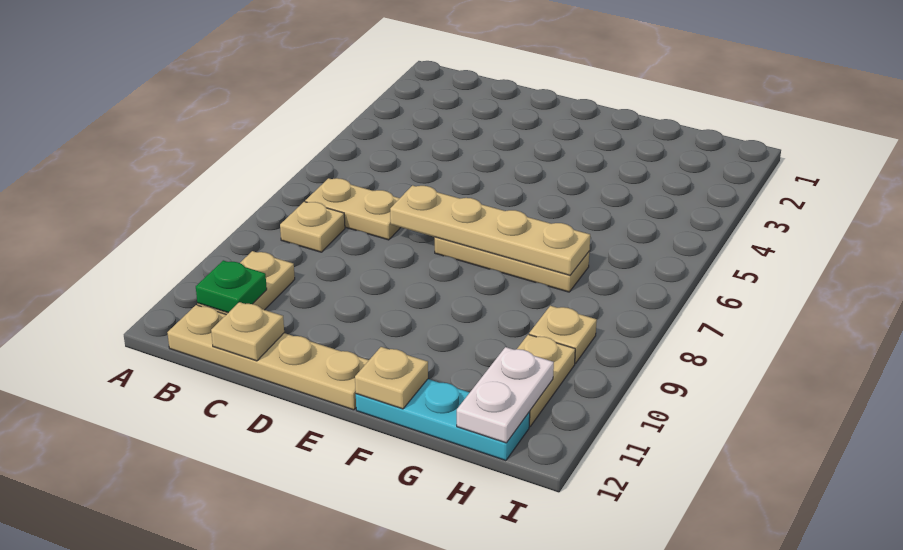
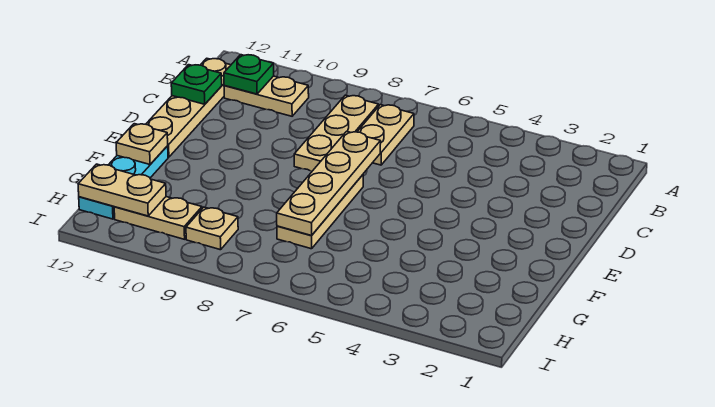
tan plate B8 level 1 -> tan plate B8:D8 level 1
tan plate C12 level 2 -> green plate C12 level 2
white plate H11:H12 level 2 -> tan plate H11:H12 level 2

